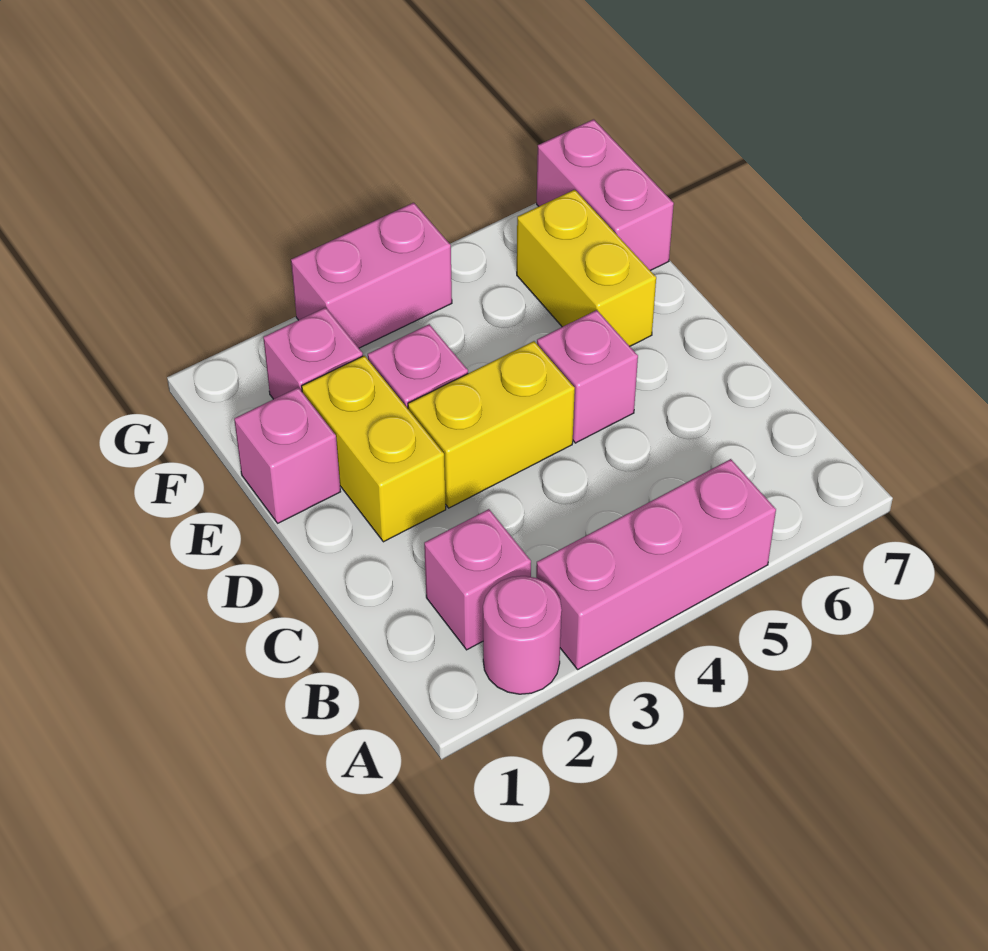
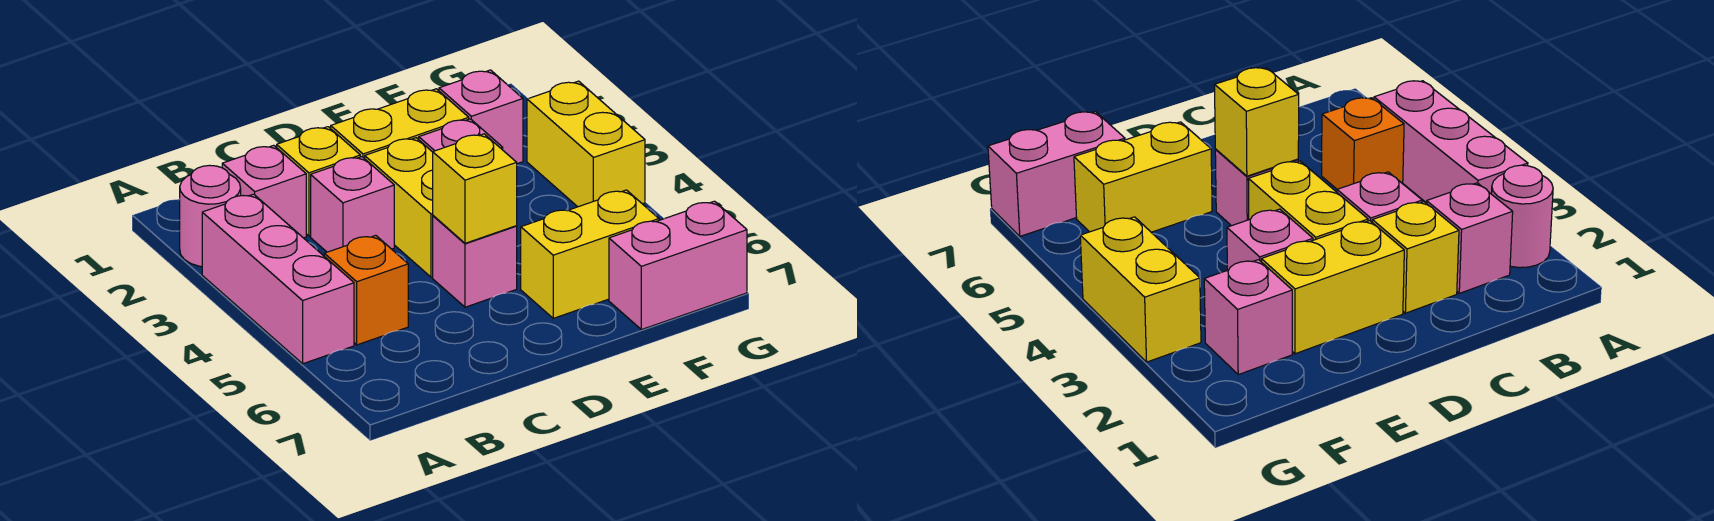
none -> orange brick B5 level 1
none -> yellow brick C2 level 1
none -> yellow brick D5 level 2
pink brick E1 level 1 -> pink brick C3 level 1
pink brick G3:G4 level 1 -> yellow brick G3:G4 level 1

